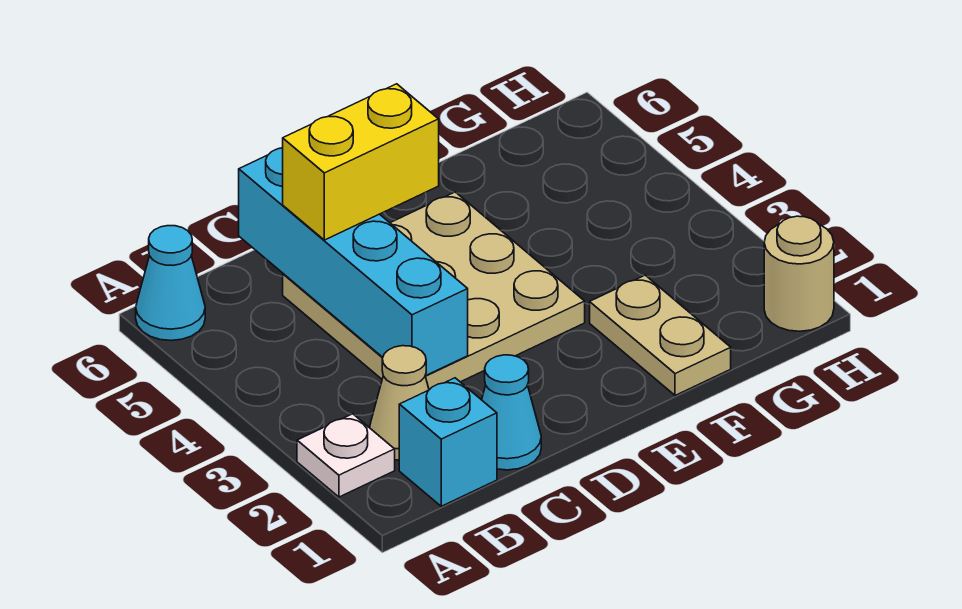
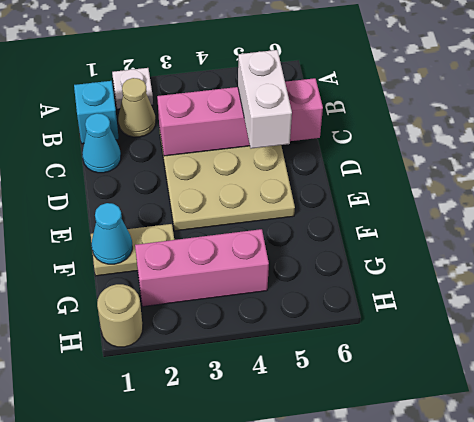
cyan cone A6 level 1 -> cyan cone F1 level 2
cyan brick C3:C6 level 2 -> pink brick C3:C6 level 2
yellow brick C5:D5 level 3 -> white brick C5:D5 level 3
none -> pink brick G2:G4 level 1

